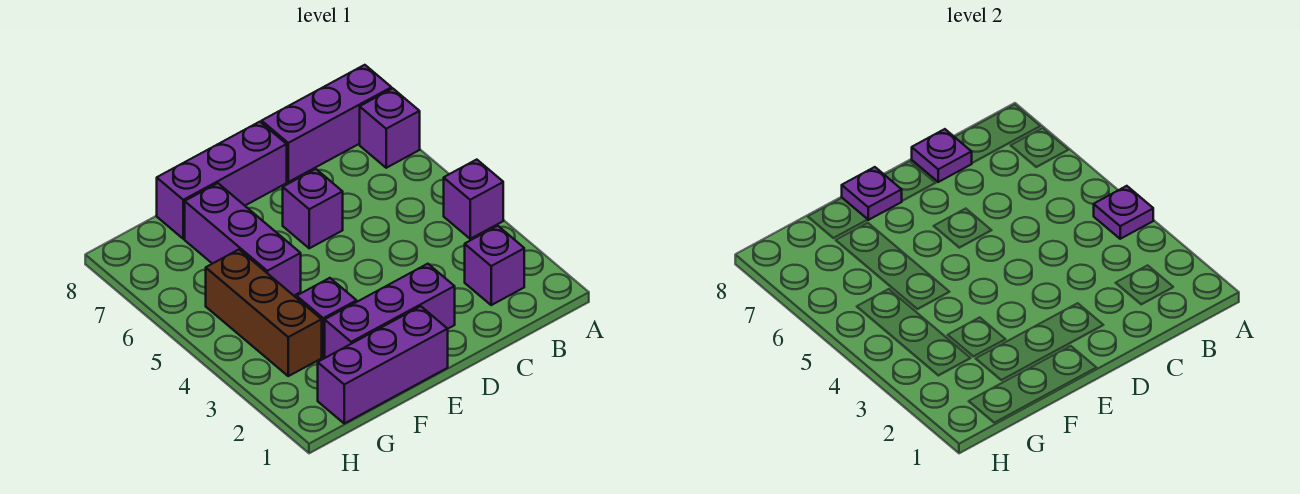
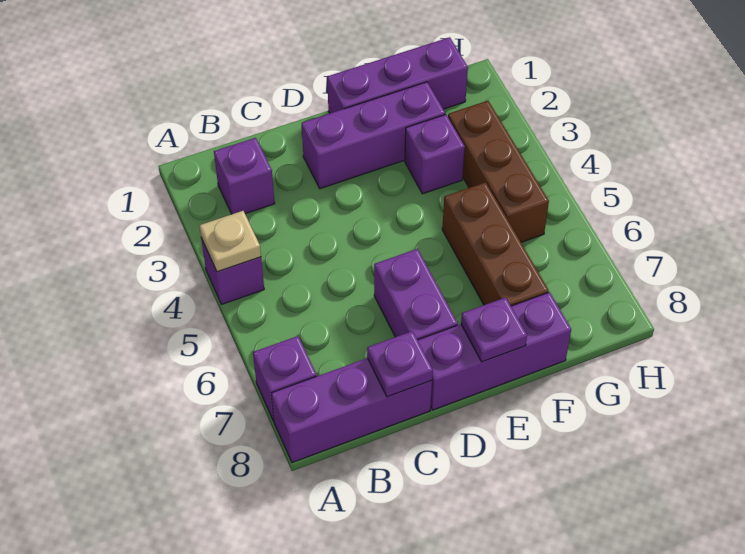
purple plate A4 level 2 -> tan plate A4 level 2
purple brick D6 level 1 -> purple brick D6:D7 level 1
purple brick F5:F7 level 1 -> brown brick F5:F7 level 1

